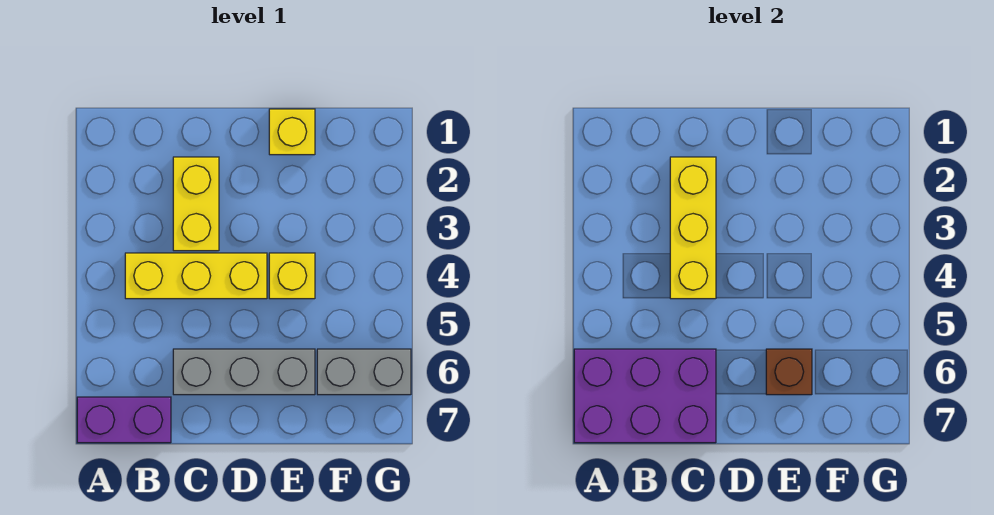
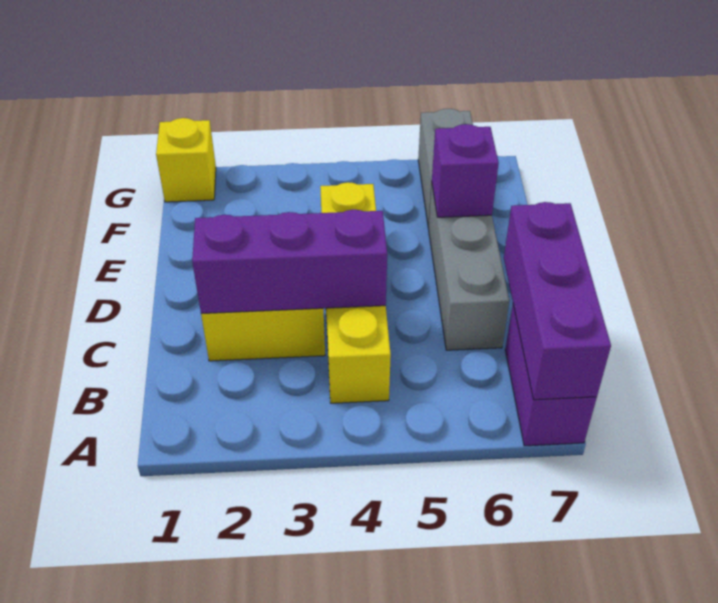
purple brick A6:C7 level 2 -> purple brick A7:C7 level 2
yellow brick C2:C4 level 2 -> purple brick C2:C4 level 2
yellow brick E1 level 1 -> yellow brick G1 level 1
brown brick E6 level 2 -> purple brick E6 level 2

